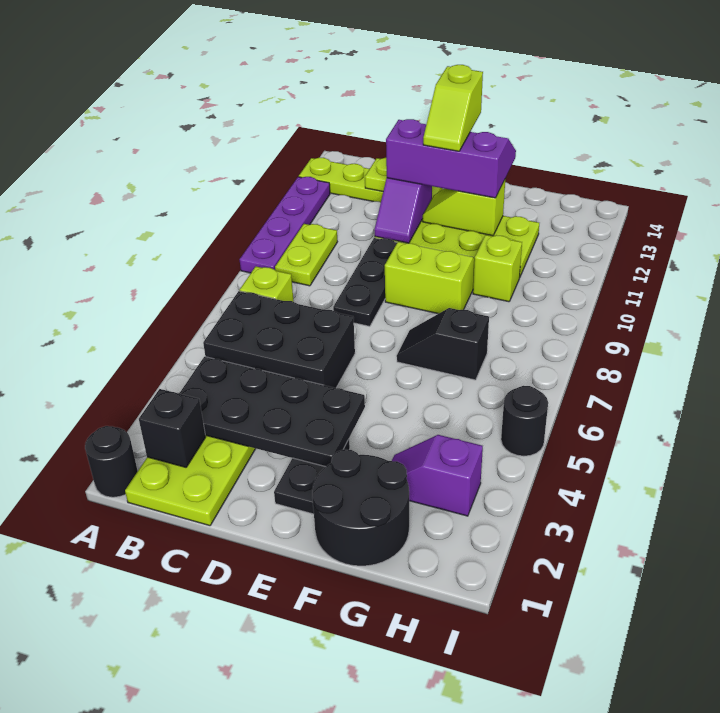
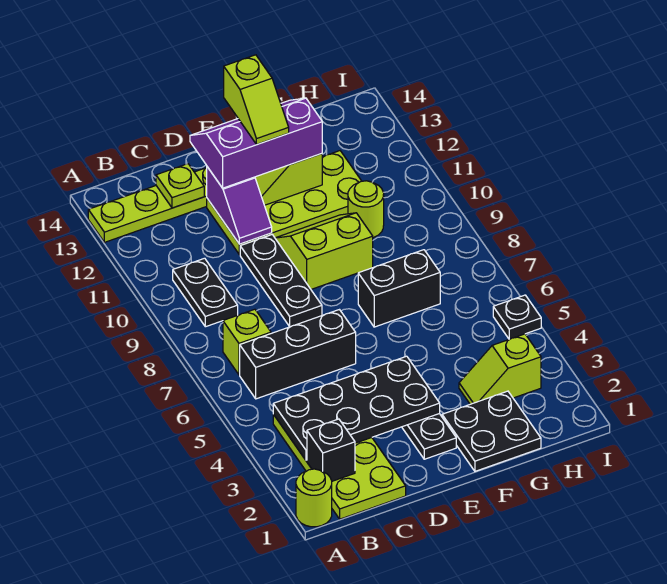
black round brick A1 level 1 -> lime round brick A1 level 1
purple plate A9:A12 level 1 -> none
black brick B5:D6 level 1 -> black brick B6:D6 level 1
lime plate B9:B10 level 1 -> black plate B9:B10 level 1
black round brick F1:G2 level 1 -> black plate F1:G2 level 1
black slope F7:G7 level 1 top G -> black brick F7:G7 level 1
purple slope G3:H3 level 1 top H -> lime slope G3:H3 level 1 top H
lime brick G10 level 1 -> lime round brick G10 level 1
black round brick I5 level 1 -> black plate I5 level 1

